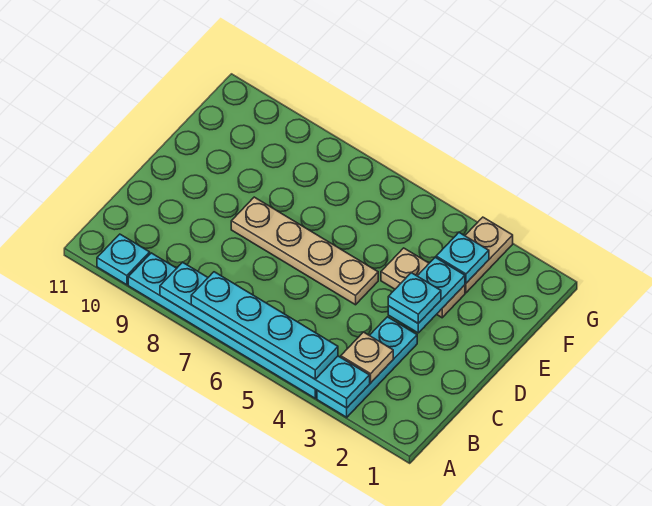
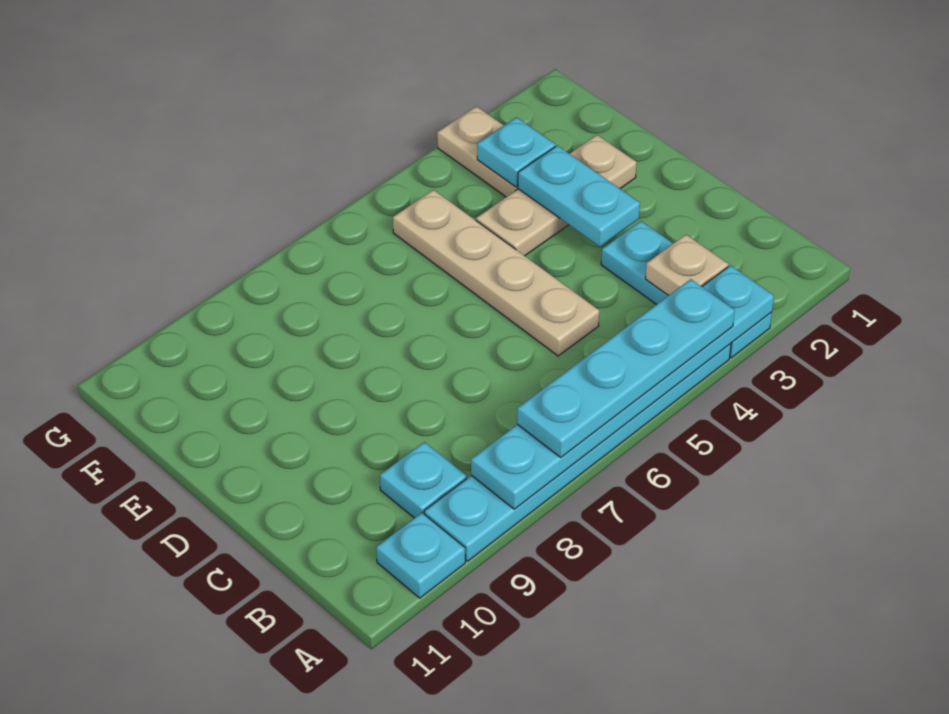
cyan plate D3 level 3 -> cyan plate B9 level 1
tan plate D5:D8 level 1 -> tan plate C5:F5 level 1
tan plate E3:E4 level 1 -> tan plate E2:E4 level 1

